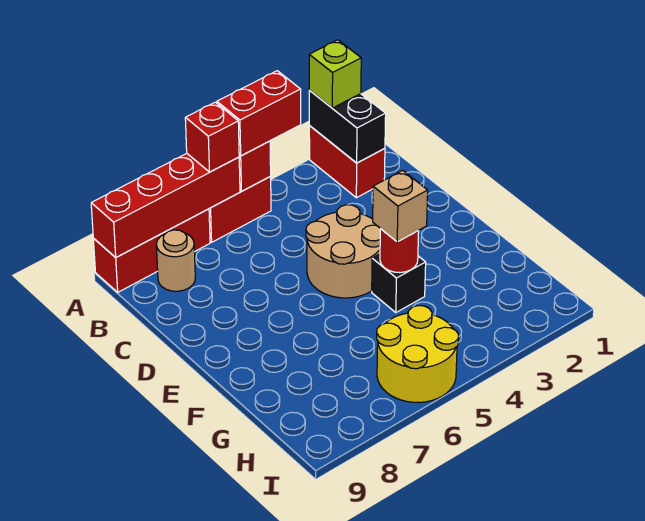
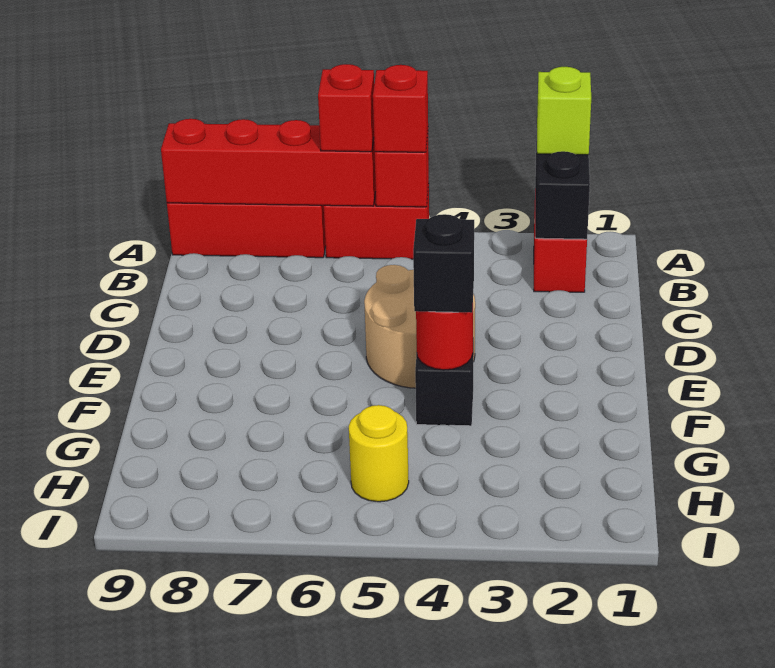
red brick A4:A5 level 3 -> red brick A5 level 3
tan round brick B8 level 1 -> none
tan brick F4 level 3 -> black brick F4 level 3
yellow round brick H5:I6 level 1 -> yellow round brick H5 level 1

